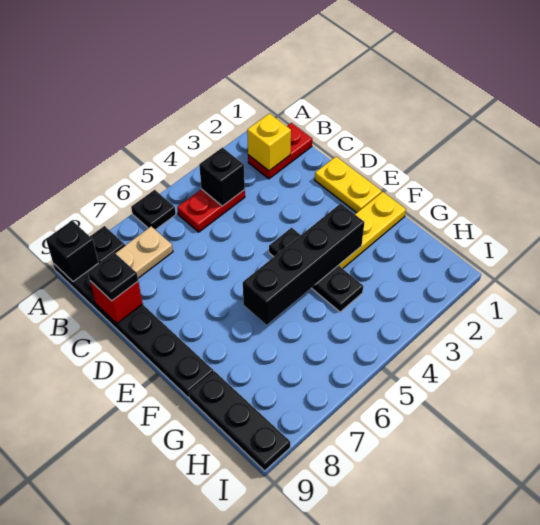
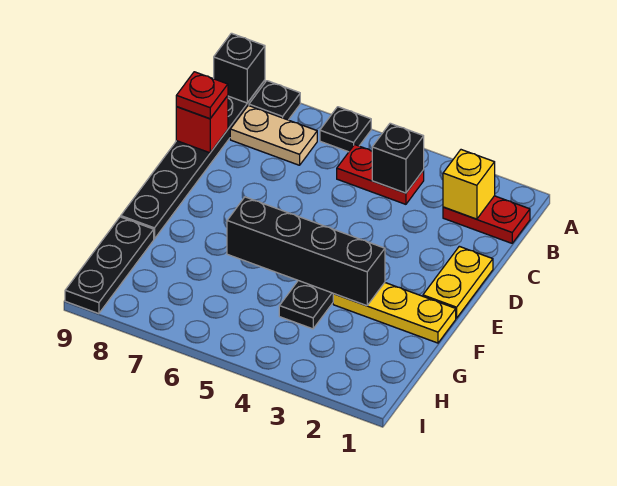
black plate C9 level 3 -> red plate C9 level 3

